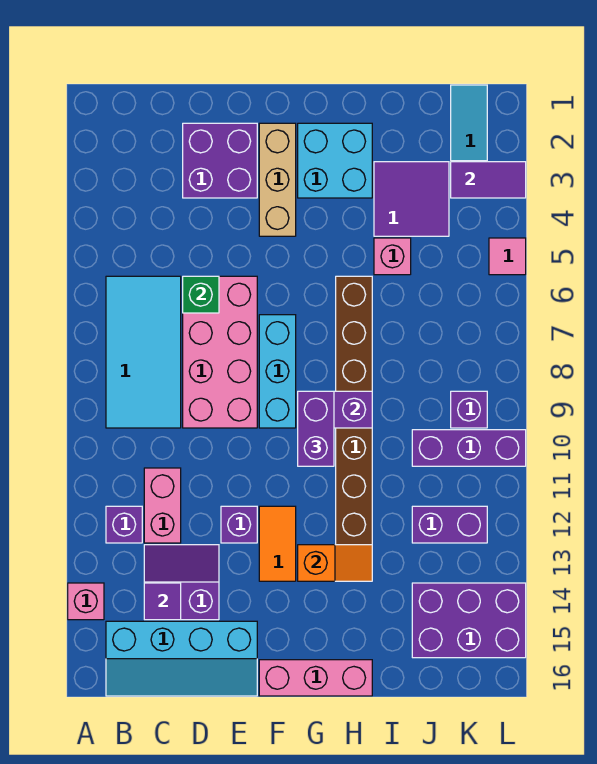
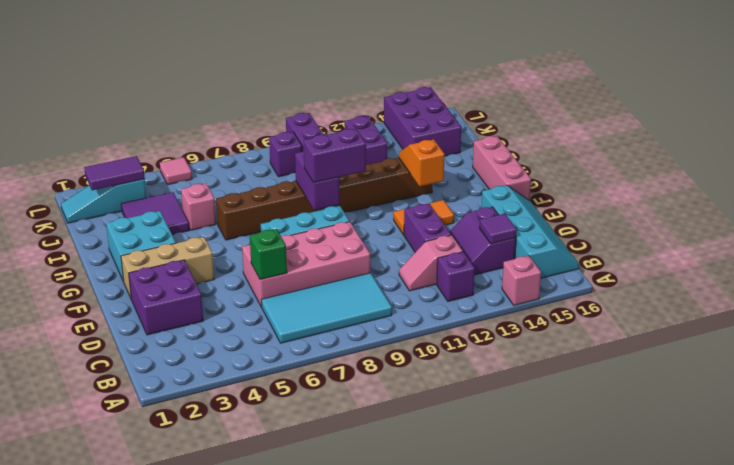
pink brick C11:C12 level 1 -> pink slope C11:C12 level 1 top 12
purple brick E12 level 1 -> purple brick D12:E12 level 1
purple tile K3:L3 level 2 -> purple tile K2:K3 level 2

